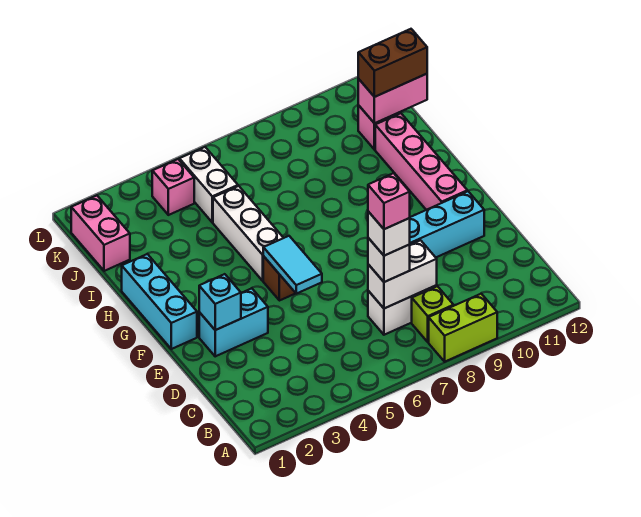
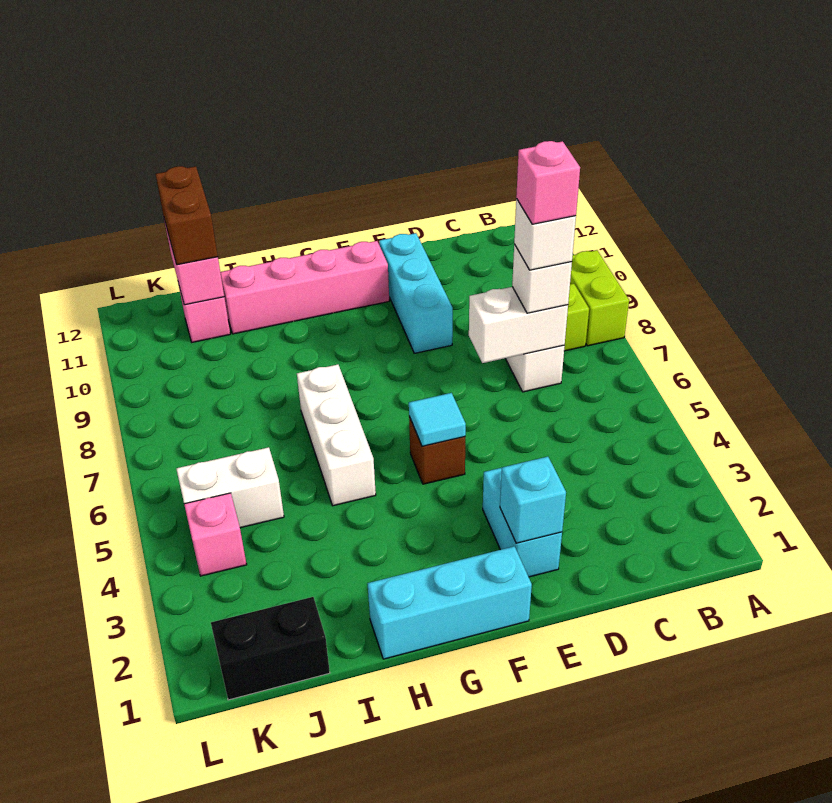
white brick C7:C8 level 2 -> white brick C7:D7 level 2
cyan tile E5:F5 level 2 -> cyan tile F5 level 2
white brick G5:I5 level 1 -> white brick H5:H7 level 1
pink brick J1:K1 level 1 -> black brick J1:K1 level 1

